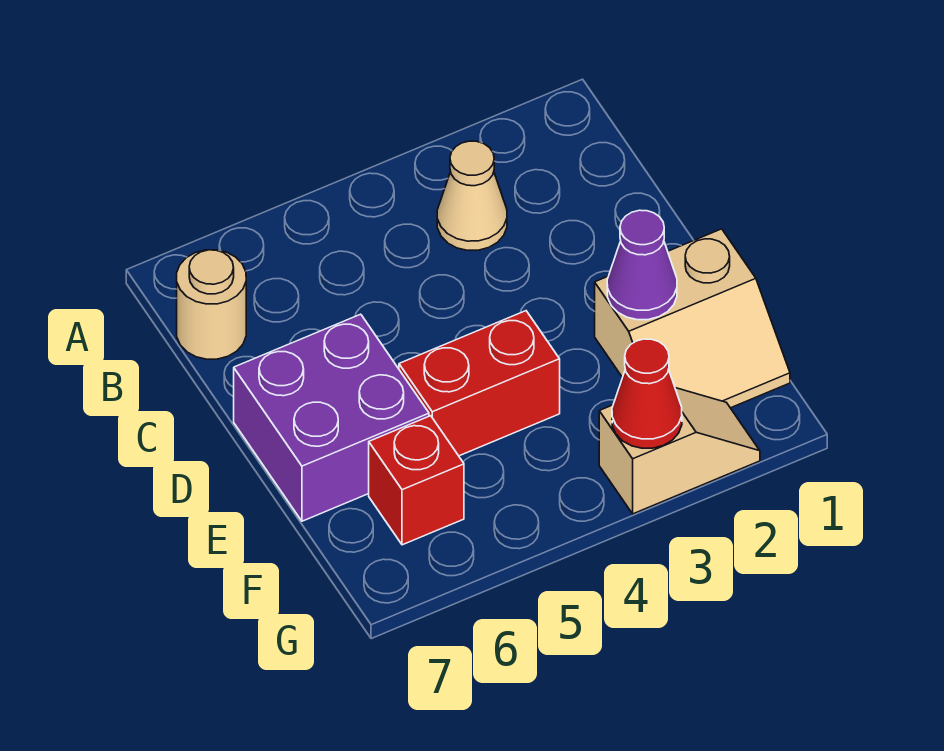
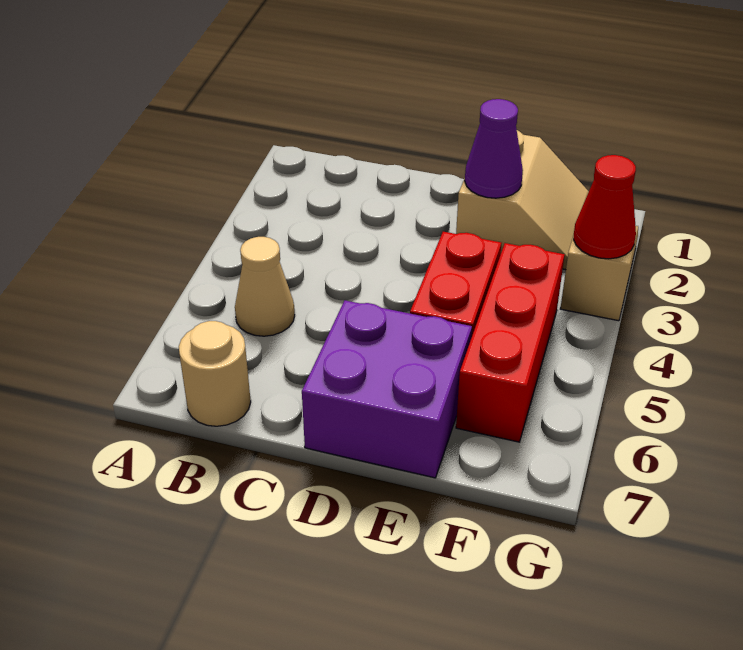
tan cone B3 level 1 -> tan cone B5 level 1
red brick F6 level 1 -> red brick F4:F6 level 1

